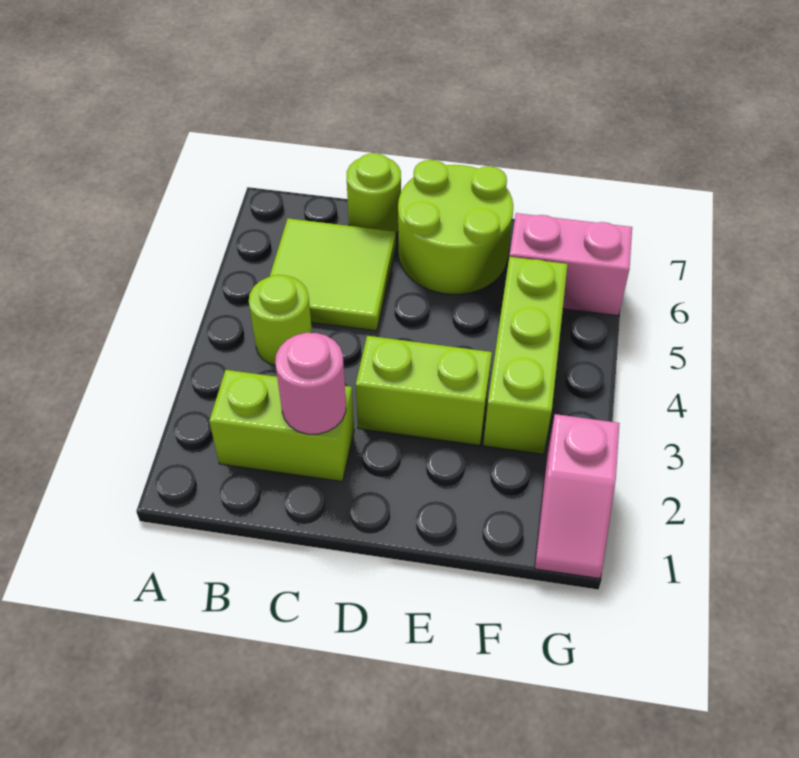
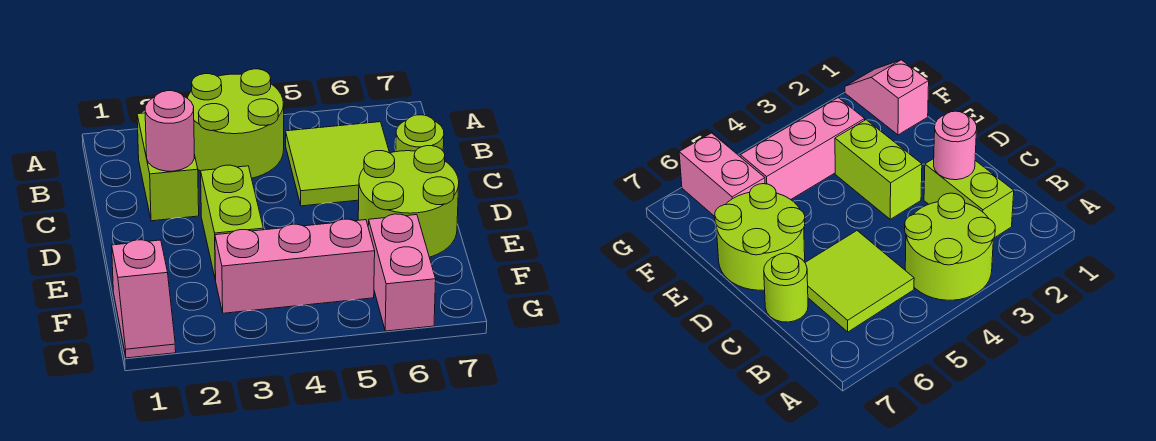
lime round brick B4 level 1 -> lime round brick A3:B4 level 1
lime brick F3:F5 level 1 -> pink brick F3:F5 level 1
pink slope G1:G2 level 1 top 2 -> pink slope F1:G1 level 1 top F

